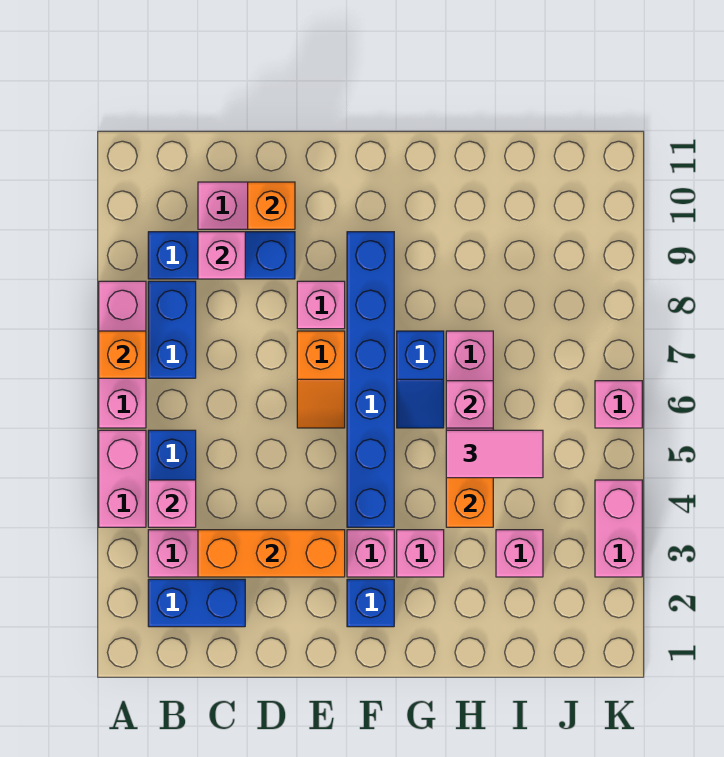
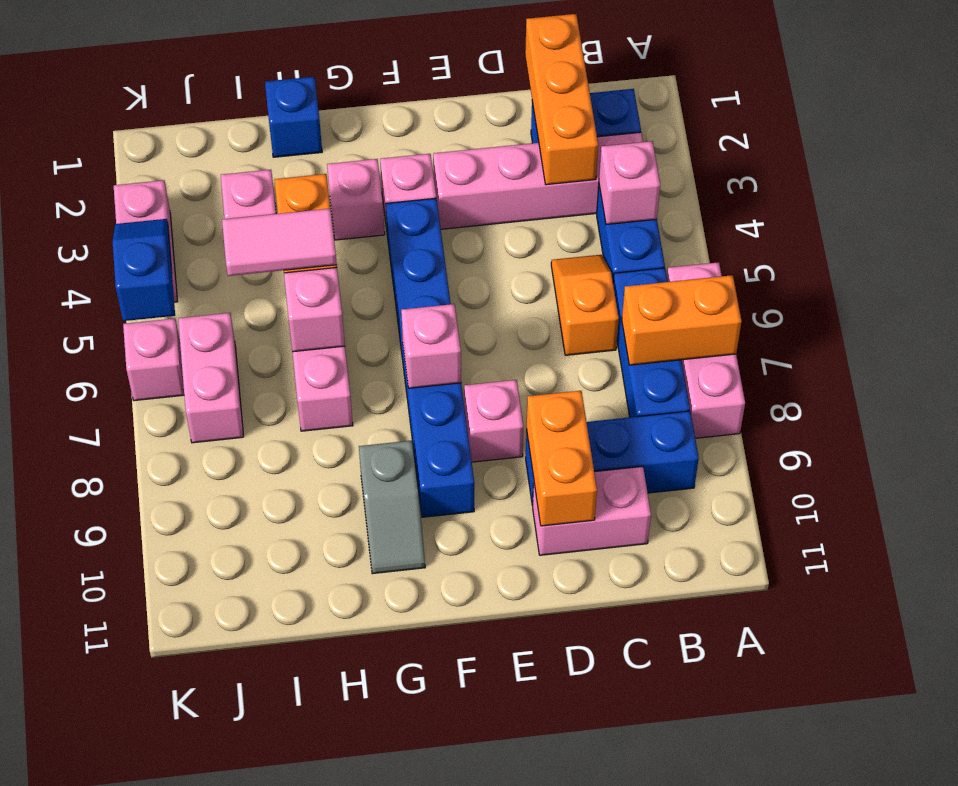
pink brick A4:A5 level 1 -> pink brick J6:J7 level 1
orange brick A7 level 2 -> orange brick A7:B7 level 2
blue brick B7:B8 level 1 -> blue brick B6:B8 level 1
orange brick C3:E3 level 2 -> orange brick C1:C3 level 2
pink brick C9 level 2 -> pink brick F7 level 2
orange brick D10 level 2 -> orange brick D9:D10 level 2
orange slope E6:E7 level 1 top 7 -> orange slope C5:C6 level 1 top 6
blue brick F2 level 1 -> blue brick H1 level 1
blue slope G6:G7 level 1 top 7 -> blue slope K4:K5 level 2 top 5
none -> grey slope G9:G10 level 1 top 9

